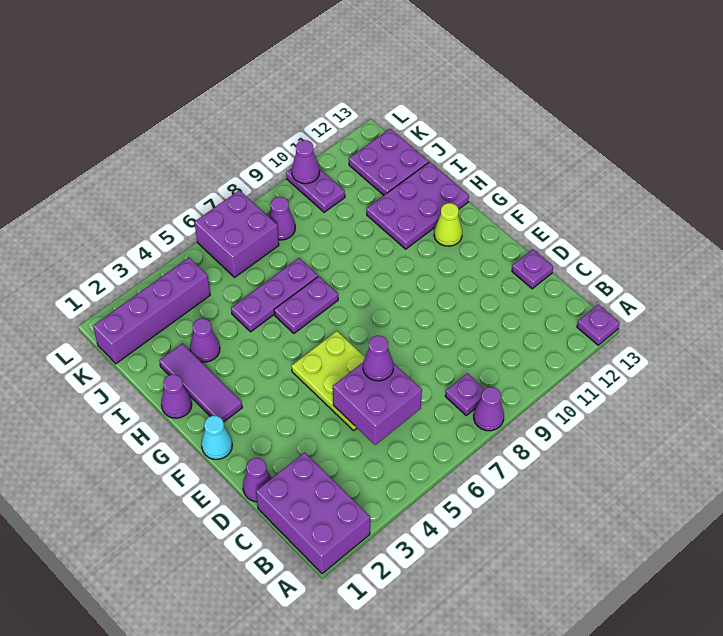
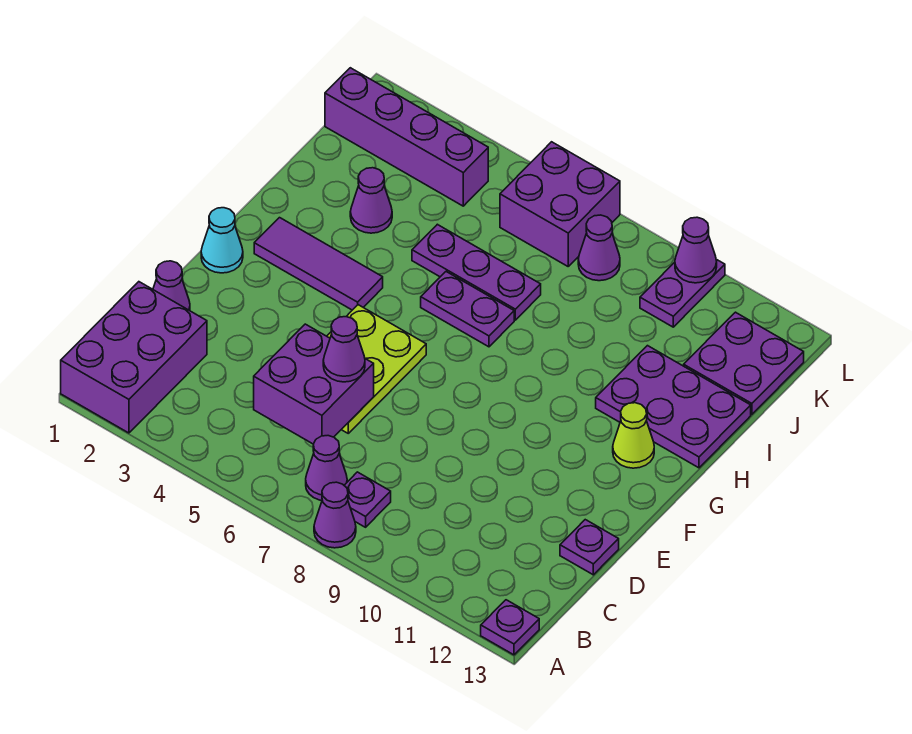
purple tile G2:I2 level 1 -> purple tile G2:G4 level 1
purple cone H1 level 1 -> purple cone B7 level 1

